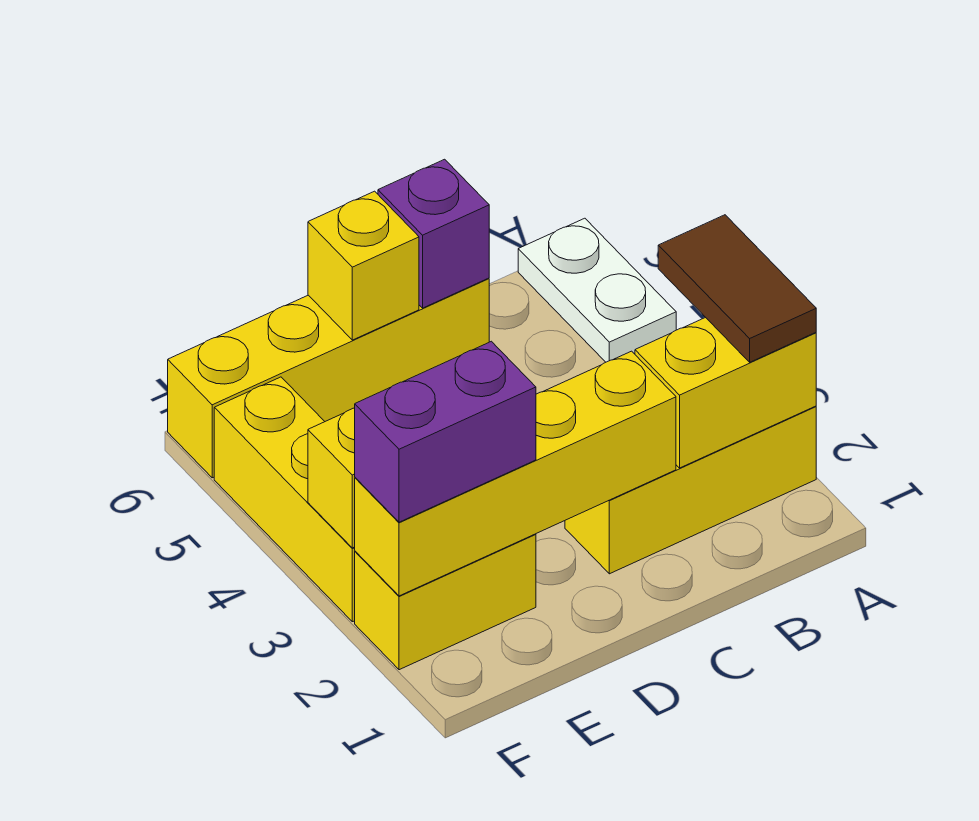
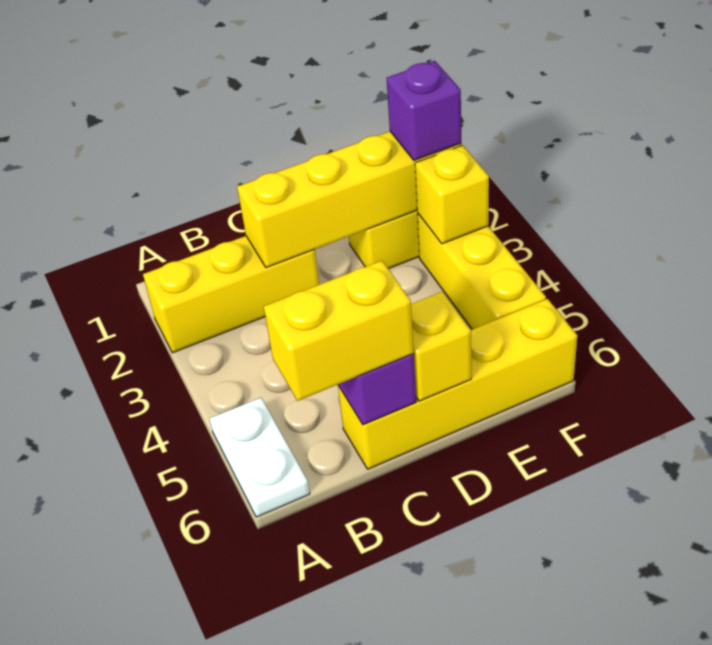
yellow brick A2:B2 level 2 -> yellow brick B6:C6 level 3
brown tile A2:A3 level 3 -> none
purple brick E2:F2 level 3 -> purple brick F2 level 3

